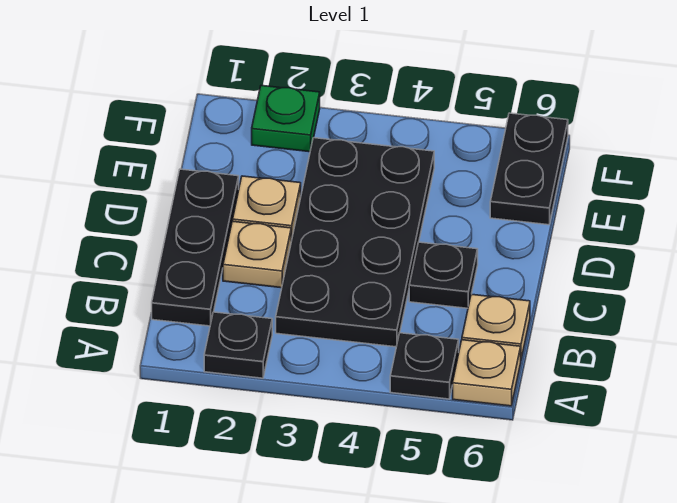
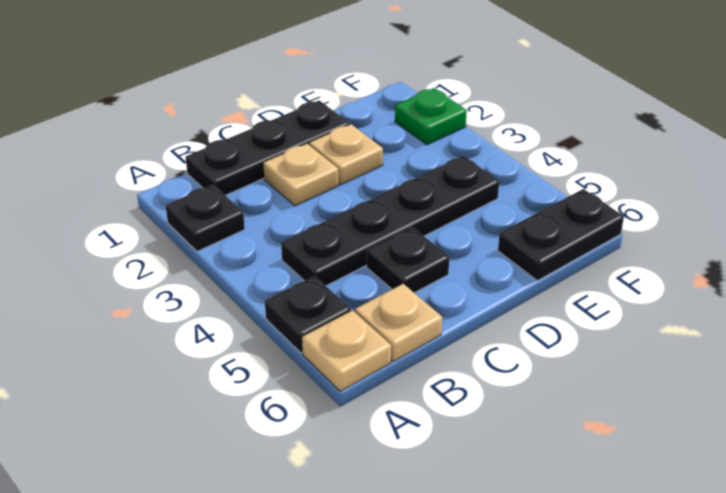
black plate B3:E4 level 1 -> black plate B4:E4 level 1

